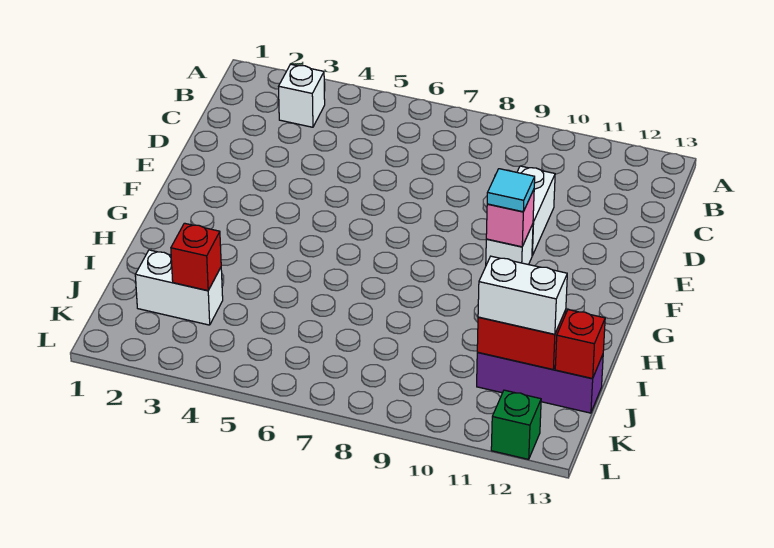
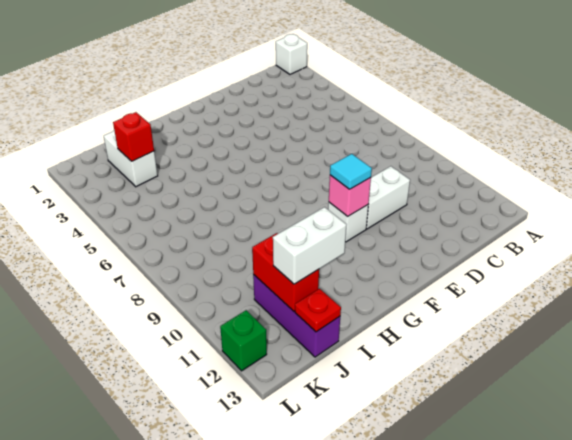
white brick B3 level 1 -> white brick A1 level 1
white brick J11:J12 level 3 -> white brick I12:J12 level 3
red brick J13 level 2 -> red plate J13 level 2

